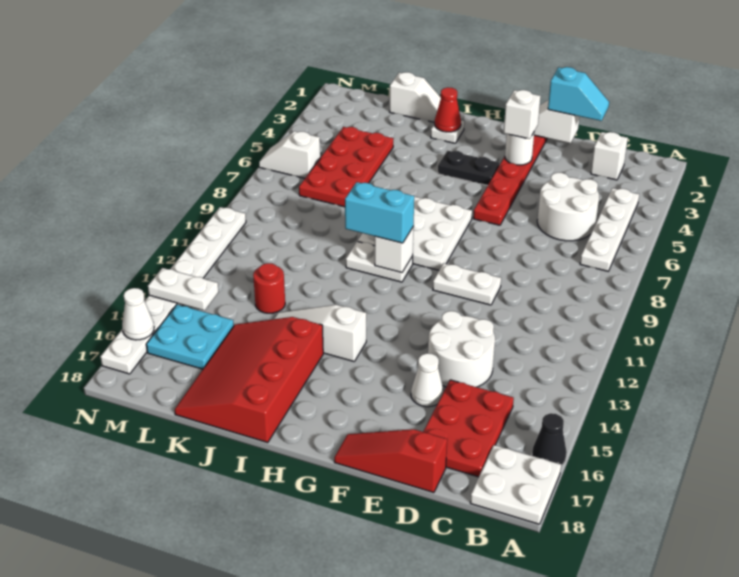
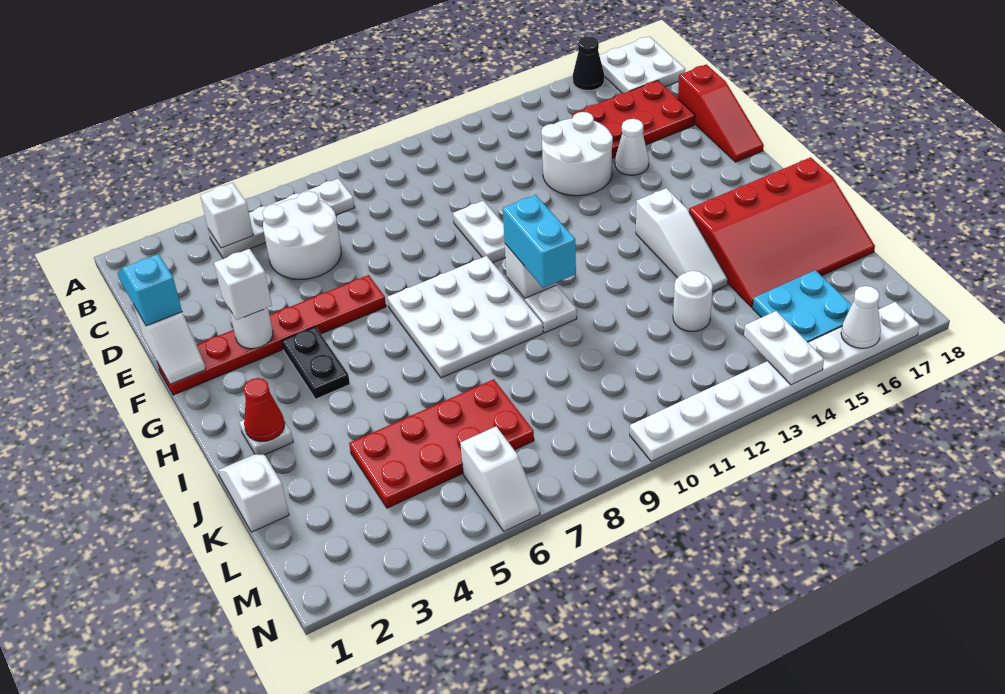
white brick C2 level 1 -> white brick B4 level 2
red round brick K13 level 1 -> white round brick K13 level 1

